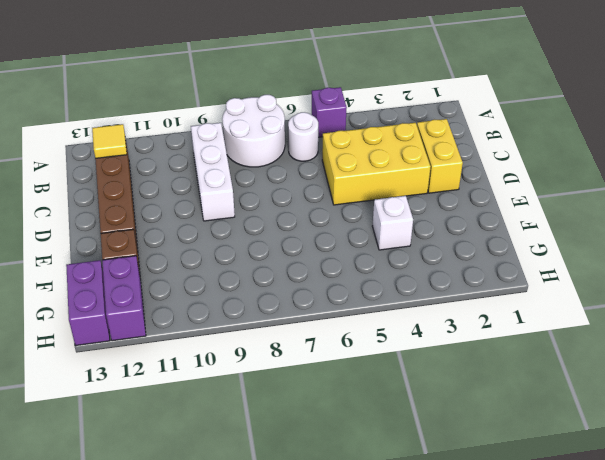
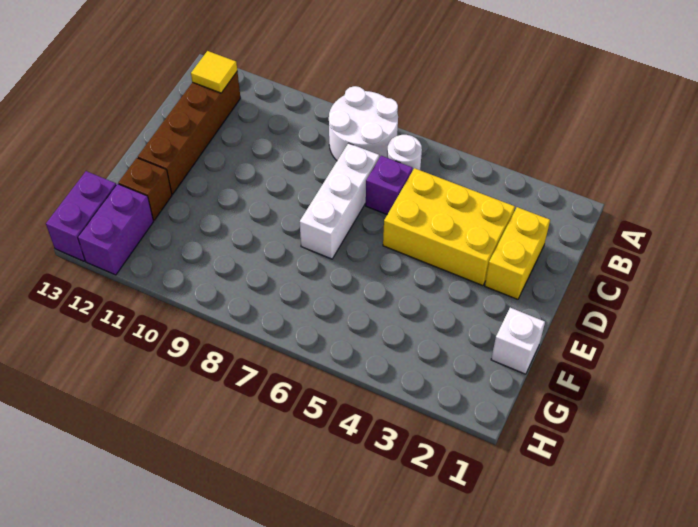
purple brick A5 level 1 -> purple brick C6 level 1
white brick B9:D9 level 1 -> white brick C7:E7 level 1
white brick F4 level 1 -> white brick F1 level 1

